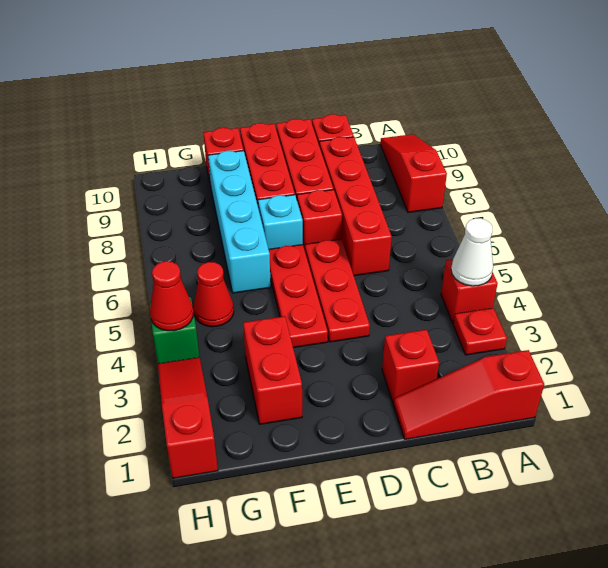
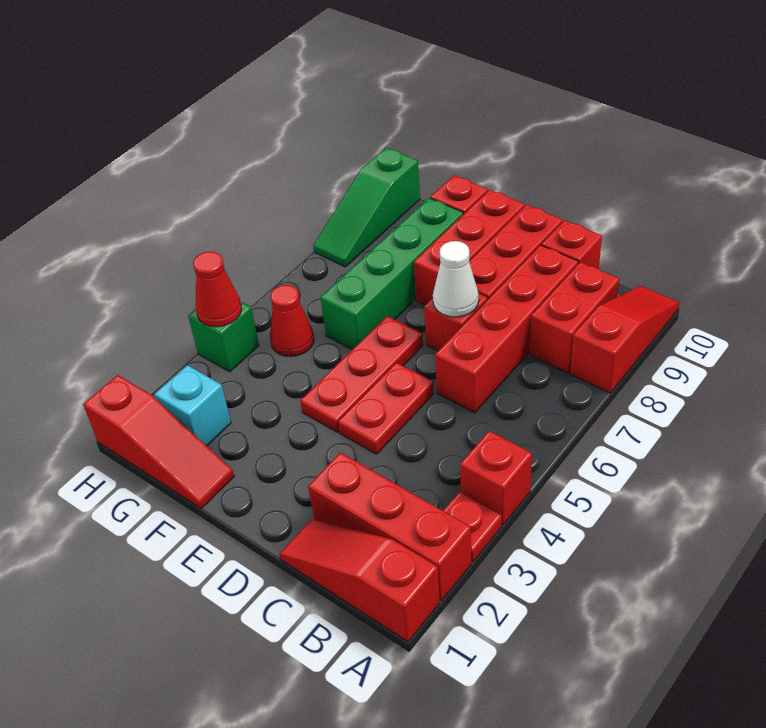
white cone A4 level 2 -> white cone D7 level 2
red brick C2 level 1 -> red brick A2:C2 level 1
red plate D4:D6 level 1 -> red plate D4:D5 level 1
cyan brick E7 level 1 -> cyan brick G2 level 1
red brick F2:F3 level 1 -> red brick B8:B9 level 1
cyan brick F6:F9 level 1 -> green brick F6:F9 level 1
red slope H1:H3 level 1 top 1 -> red slope F1:H1 level 1 top H
none -> green slope H8:H10 level 1 top 10

